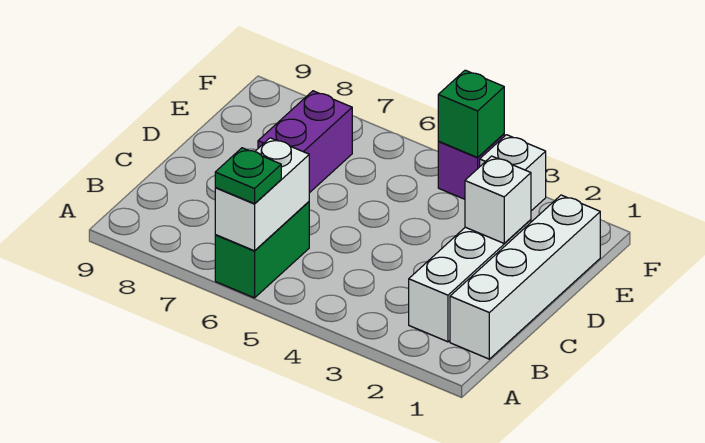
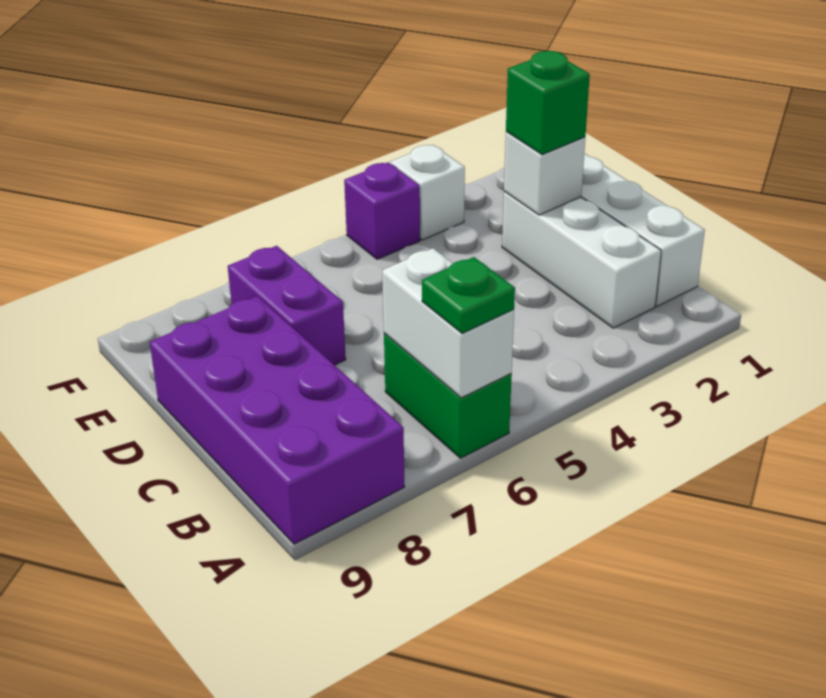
none -> purple brick A8:D9 level 1
green brick F4 level 2 -> green brick D2 level 3

